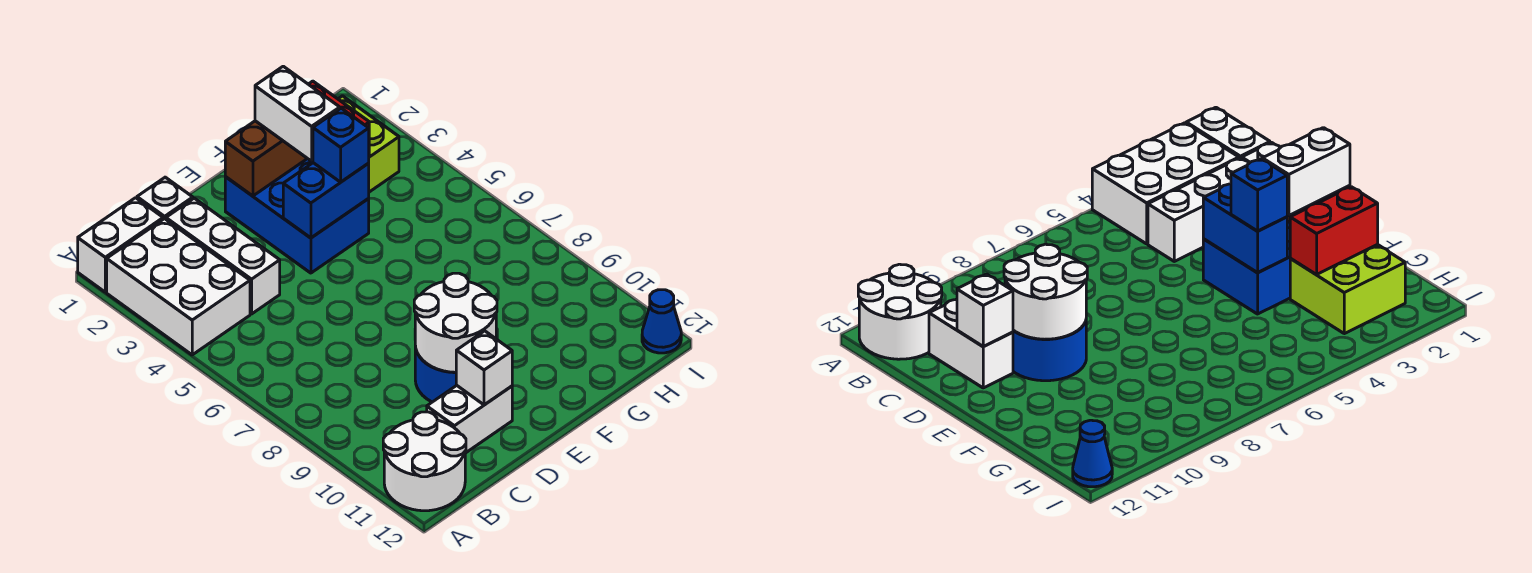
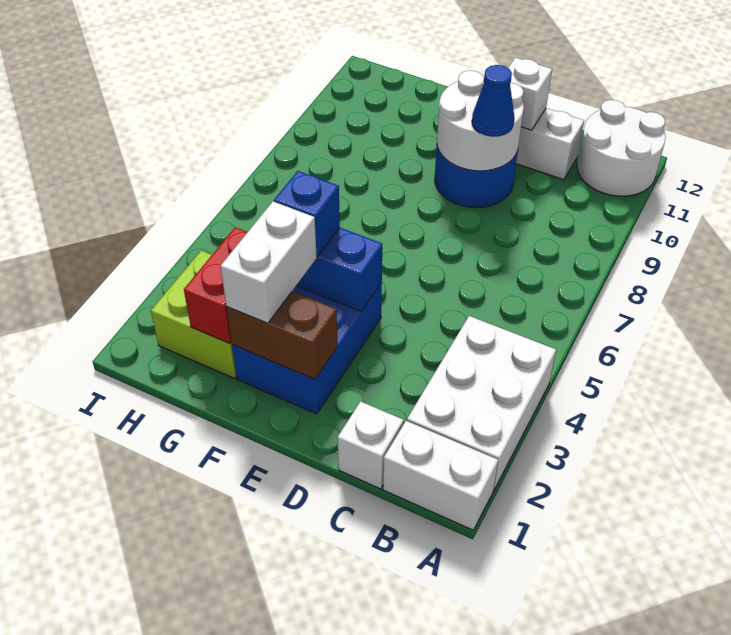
white brick C2:C4 level 1 -> none
blue cone I12 level 1 -> blue cone D9 level 3

